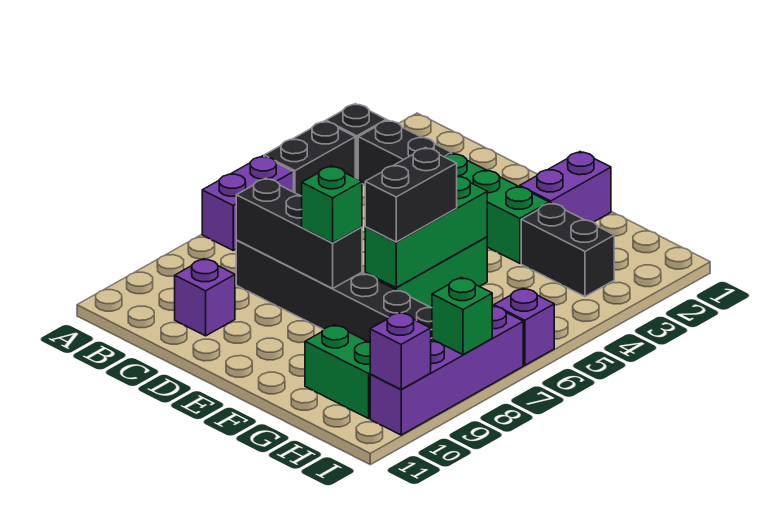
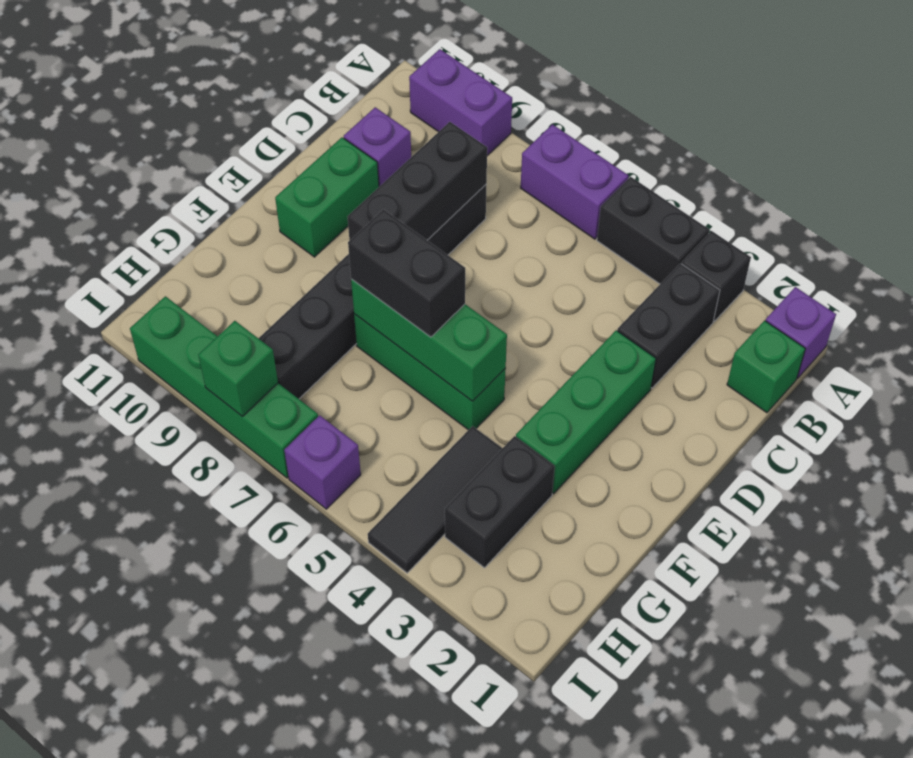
green brick E8 level 3 -> green brick B1 level 1
purple brick F1:F2 level 1 -> purple brick A9:A10 level 1
none -> black tile G4:I4 level 1
green brick G10:H10 level 1 -> green brick D10:E10 level 1
purple brick I7:I10 level 1 -> green brick I7:I10 level 1
purple brick I10 level 2 -> purple brick A1 level 1

